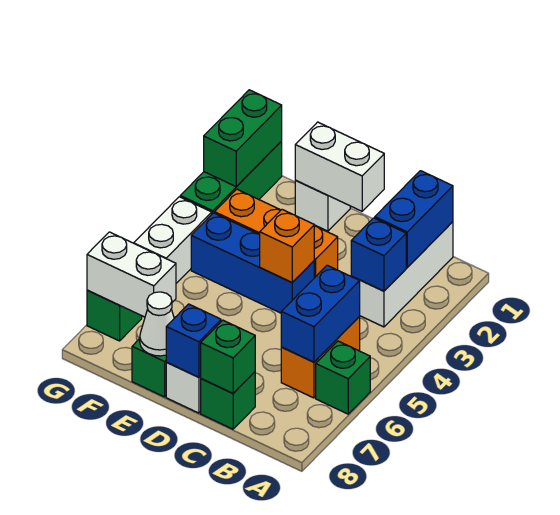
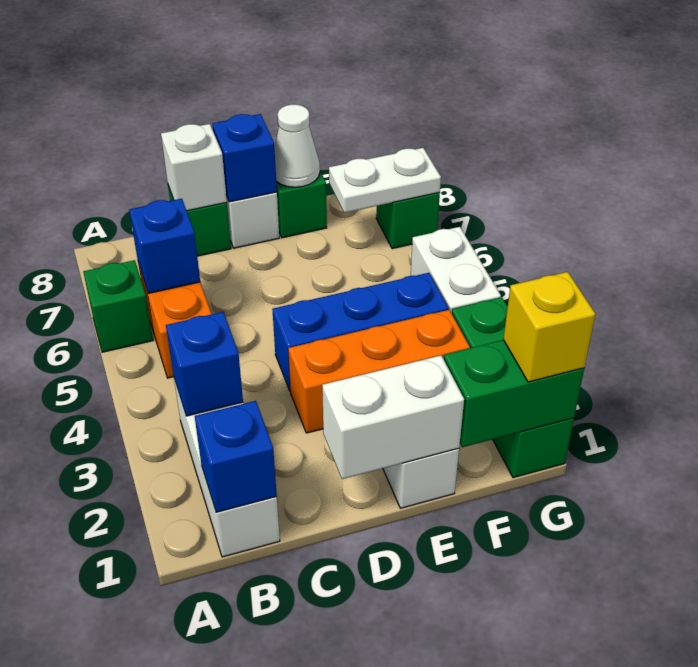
blue brick B1:B2 level 2 -> blue brick B1 level 2
blue brick B5:B6 level 2 -> blue brick B6 level 2
green brick C8 level 2 -> white brick C8 level 2
orange brick D4 level 2 -> none
white brick F7:G7 level 2 -> white plate F7:G7 level 2
green brick G1:G2 level 2 -> green brick F1:G1 level 2
none -> yellow brick G1 level 3

